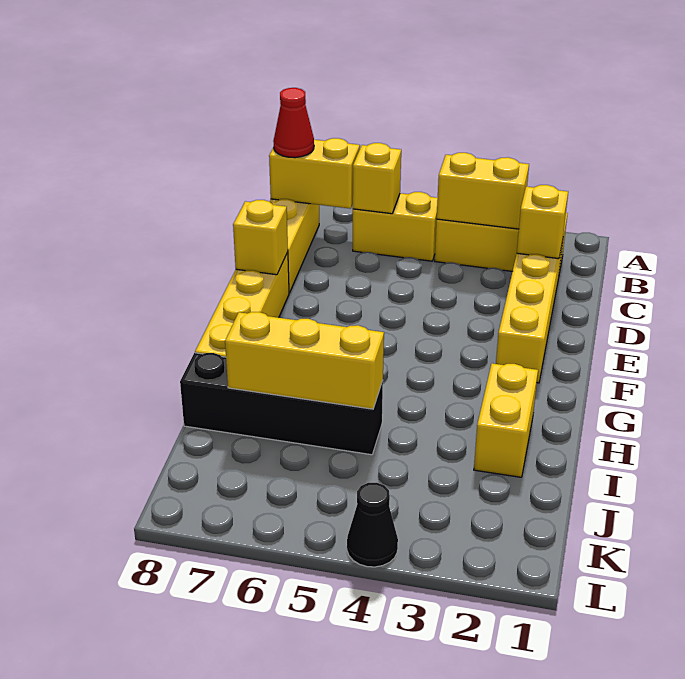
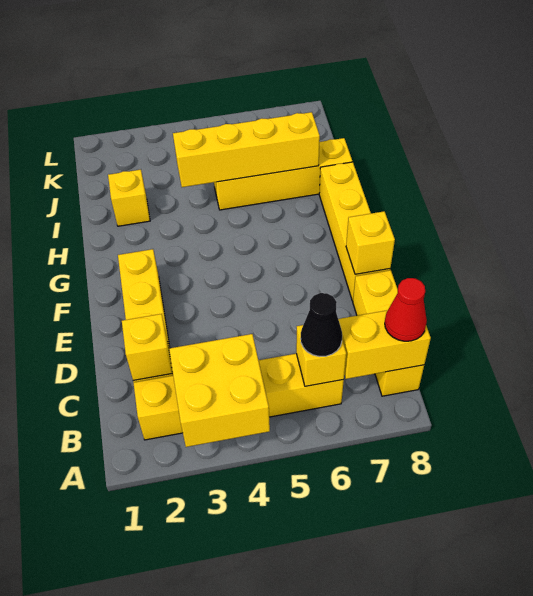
yellow brick B3:B4 level 2 -> yellow brick A3:B4 level 2
yellow brick H2:I2 level 1 -> yellow brick I2 level 1
black brick I5:I8 level 1 -> yellow brick I5:I8 level 1
yellow brick I5:I7 level 2 -> yellow brick I4:I7 level 2
black cone L4 level 1 -> black cone B6 level 3

